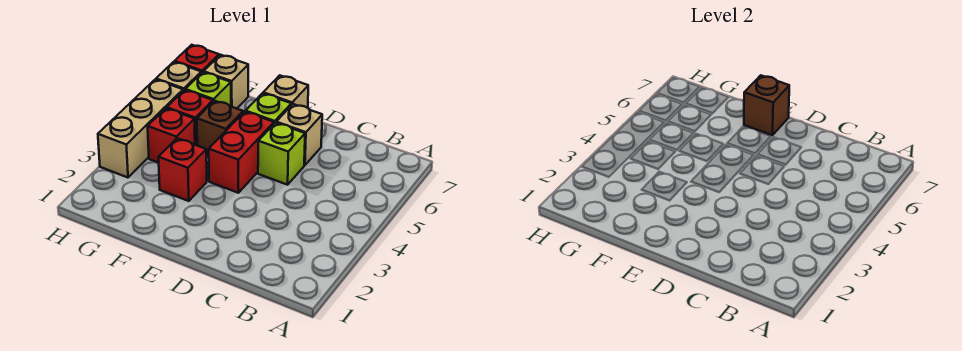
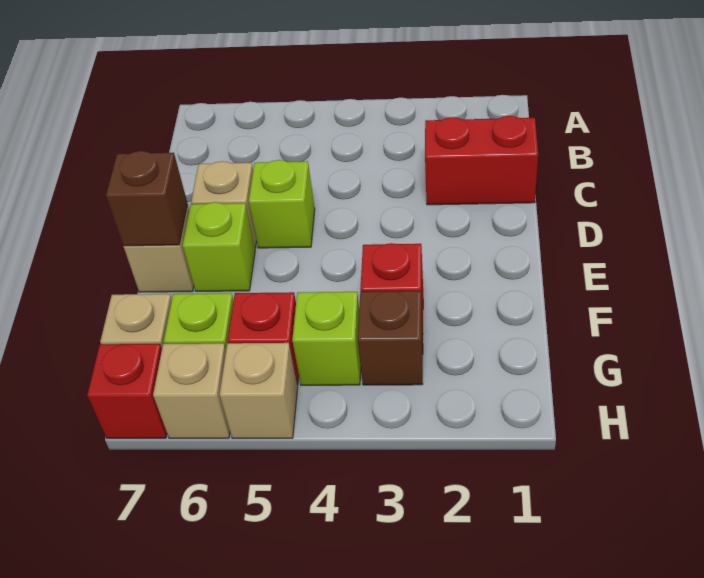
red brick E4:E5 level 1 -> red brick C1:C2 level 1
brown brick F5 level 1 -> brown brick G3 level 1
red brick G4 level 1 -> lime brick G4 level 1
tan brick H3:H5 level 1 -> tan brick H5 level 1

